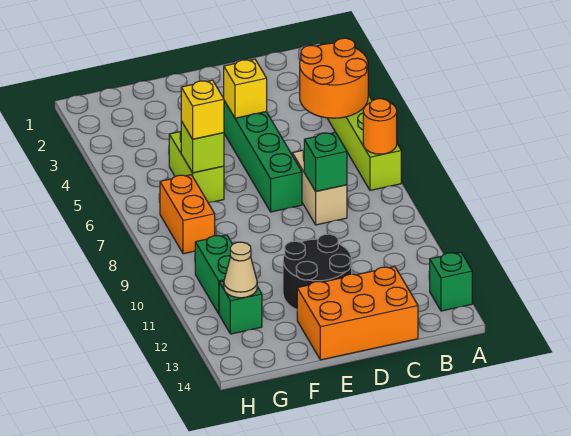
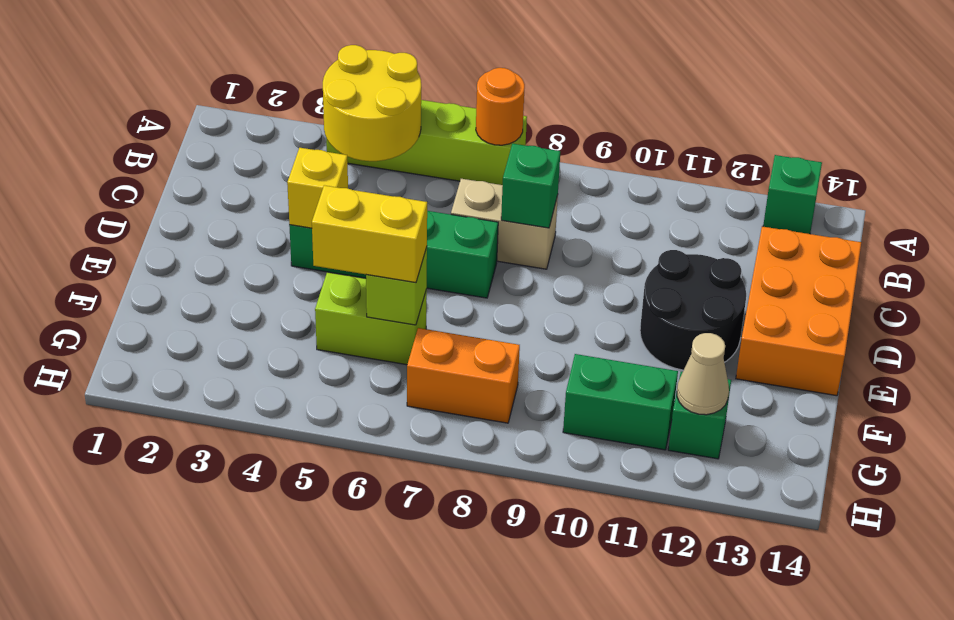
orange round brick A4:B5 level 2 -> yellow round brick A4:B5 level 2
yellow brick F6 level 3 -> yellow brick F5:F6 level 3

